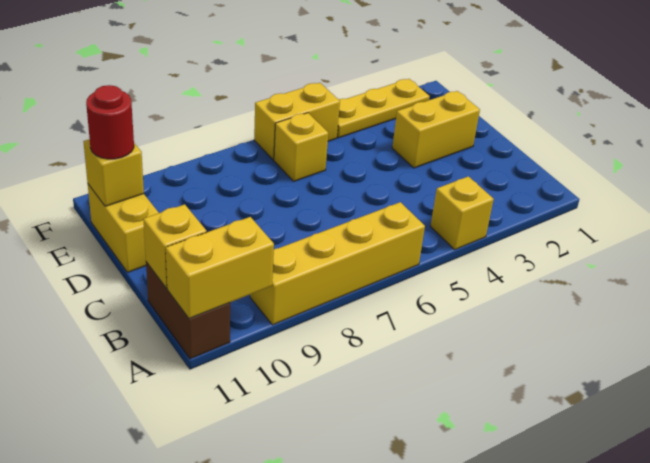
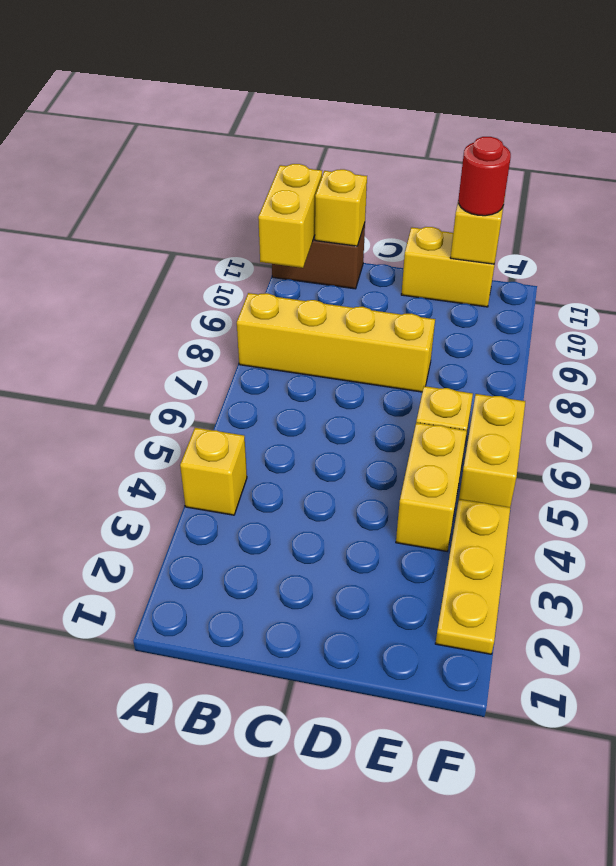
yellow brick A6:A9 level 1 -> yellow brick A8:D8 level 1
yellow brick D2:D3 level 1 -> yellow brick E4:E5 level 1

